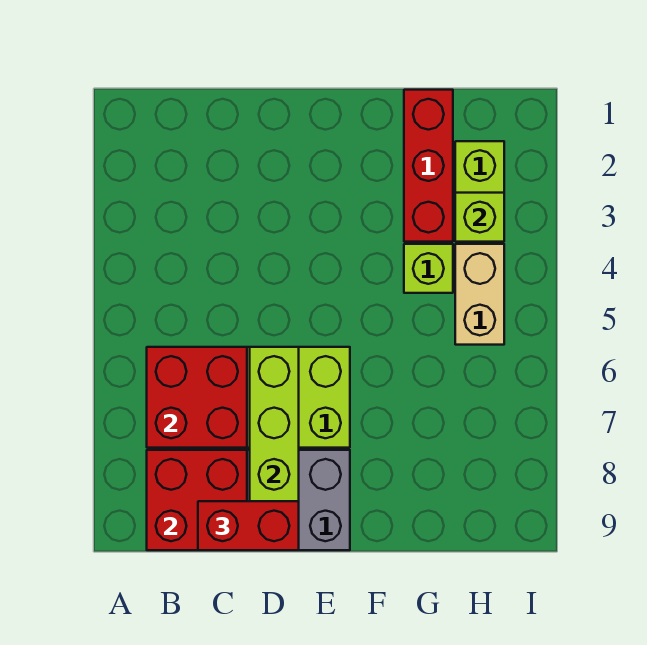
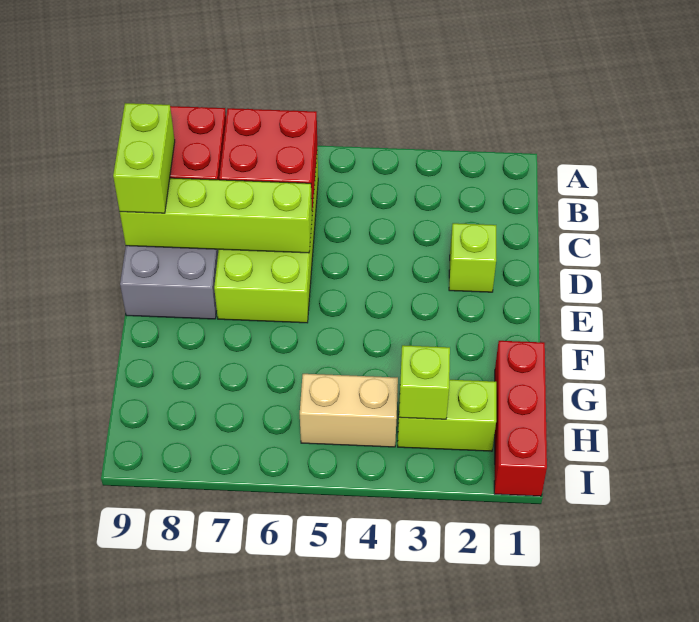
red brick C9:D9 level 3 -> lime brick C9:D9 level 3
red brick G1:G3 level 1 -> red brick G1:I1 level 1
lime brick G4 level 1 -> lime brick D2 level 1

